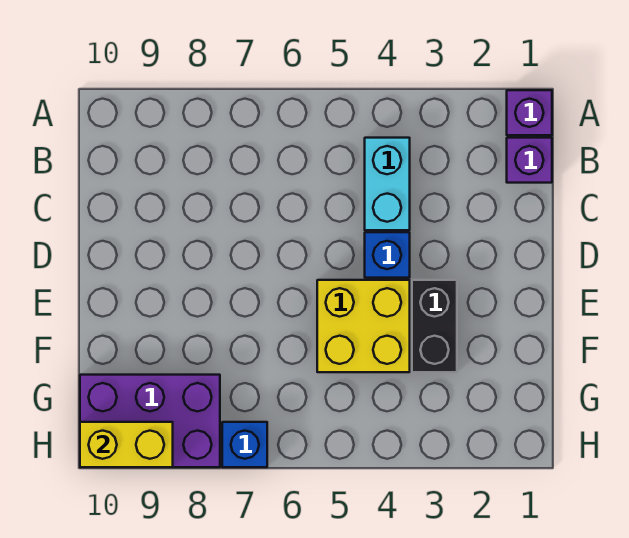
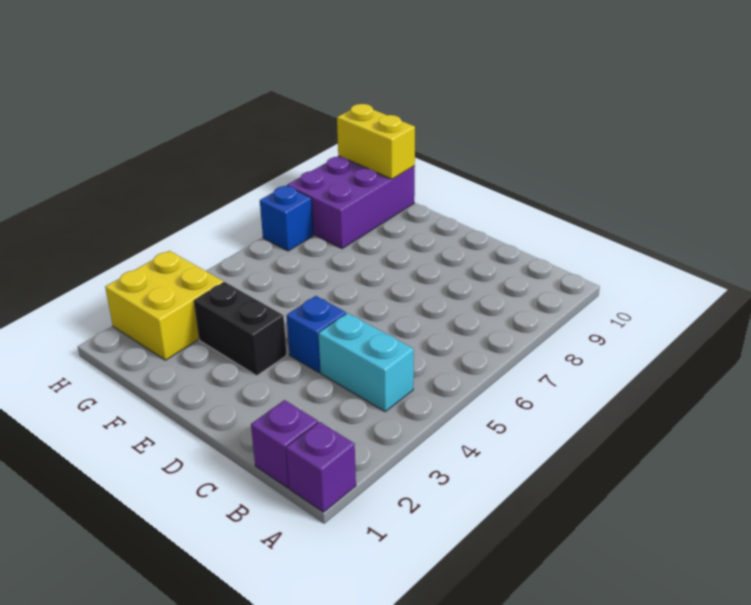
yellow brick E4:F5 level 1 -> yellow brick G2:H3 level 1
yellow brick H9:H10 level 2 -> yellow brick G10:H10 level 2

